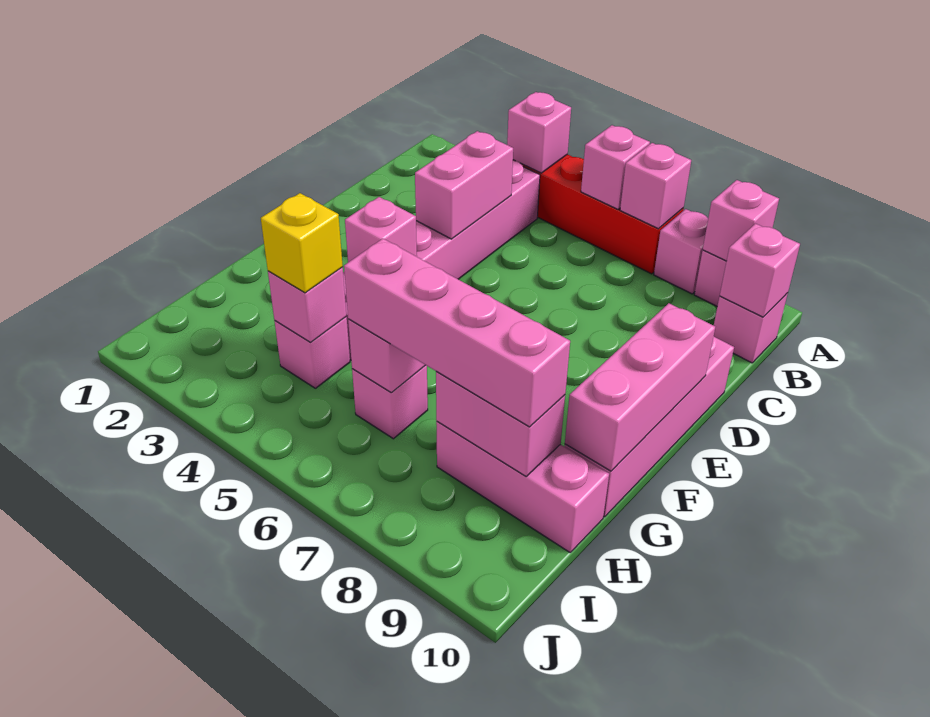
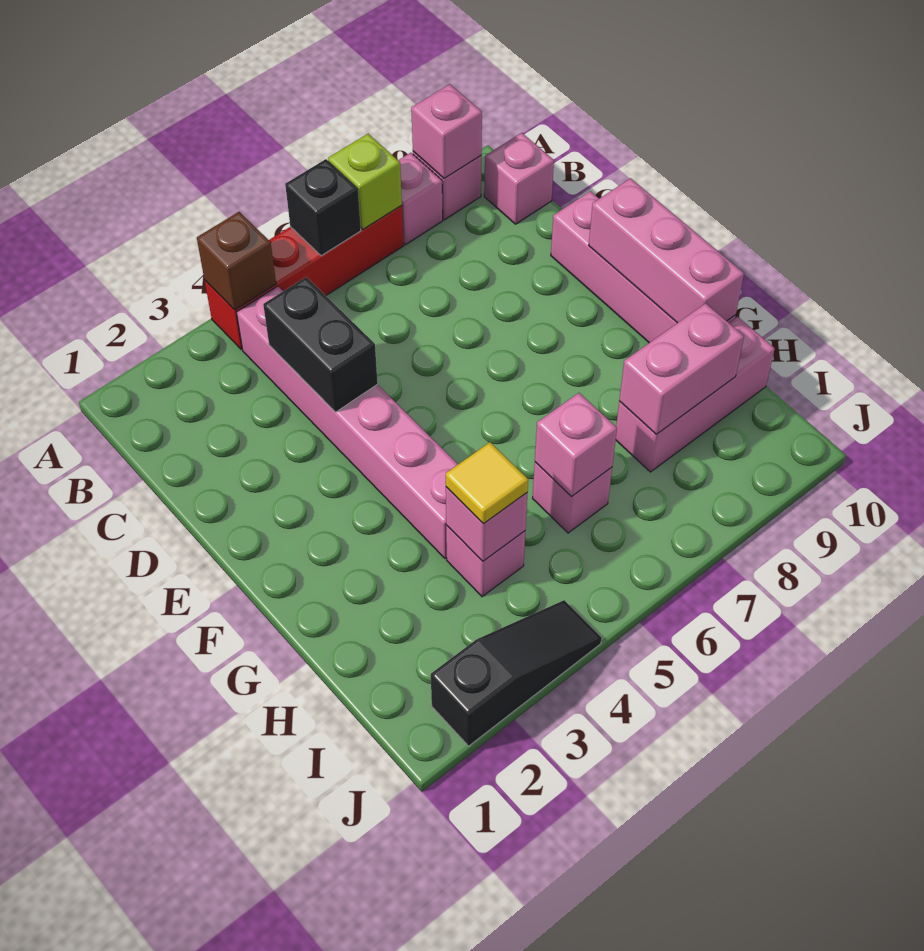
pink brick A4 level 2 -> brown brick A4 level 2
pink brick A6 level 2 -> black brick A6 level 2
pink brick A7 level 2 -> lime brick A7 level 2
pink brick B10 level 2 -> none
pink brick C4:D4 level 2 -> black brick C4:D4 level 2
pink brick F4 level 2 -> none
yellow brick H4 level 3 -> yellow tile H4 level 3
pink brick H6:H9 level 3 -> none
none -> black slope J2:J4 level 1 top 2

